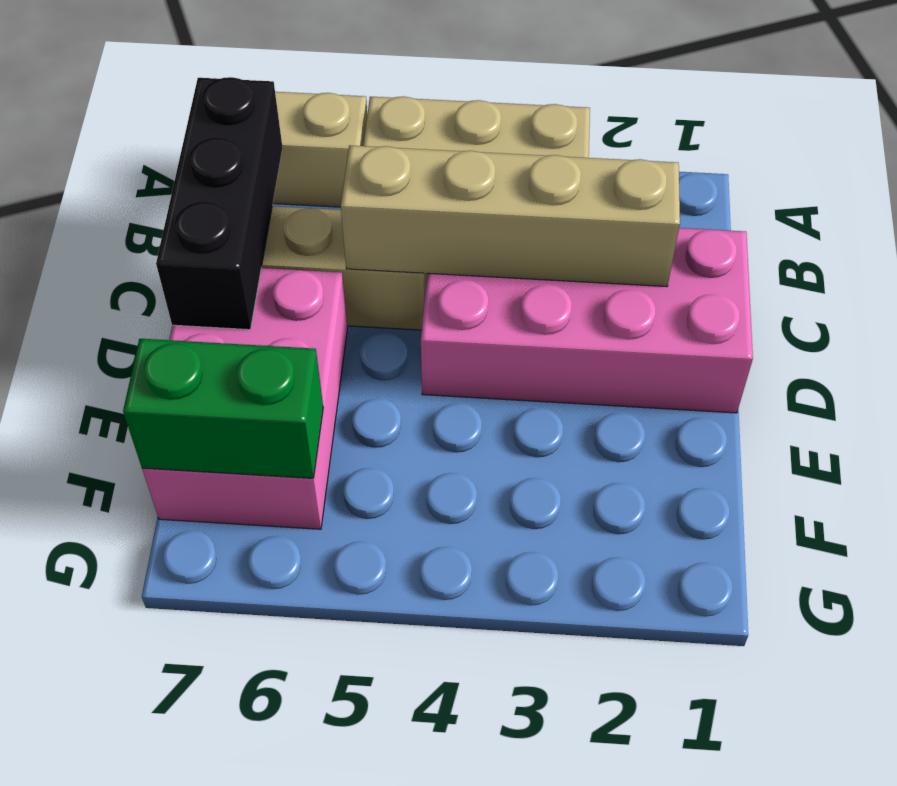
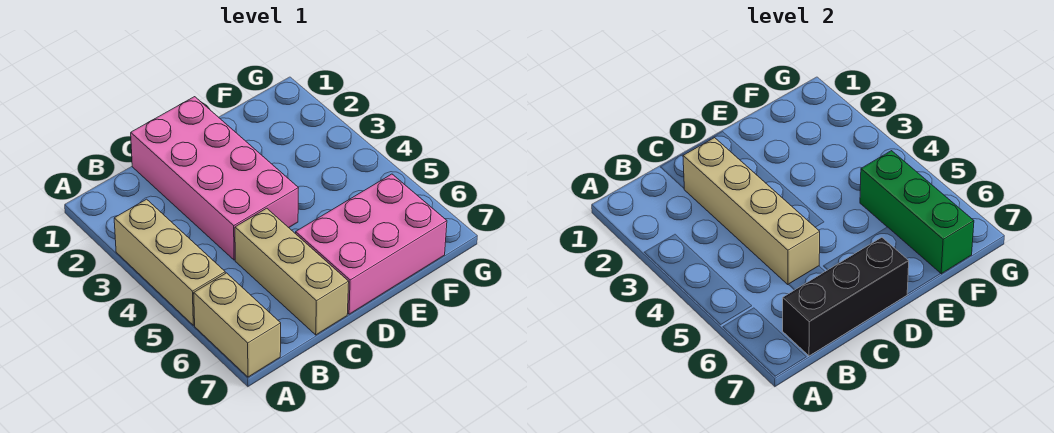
green brick F6:F7 level 2 -> green brick F5:F7 level 2

